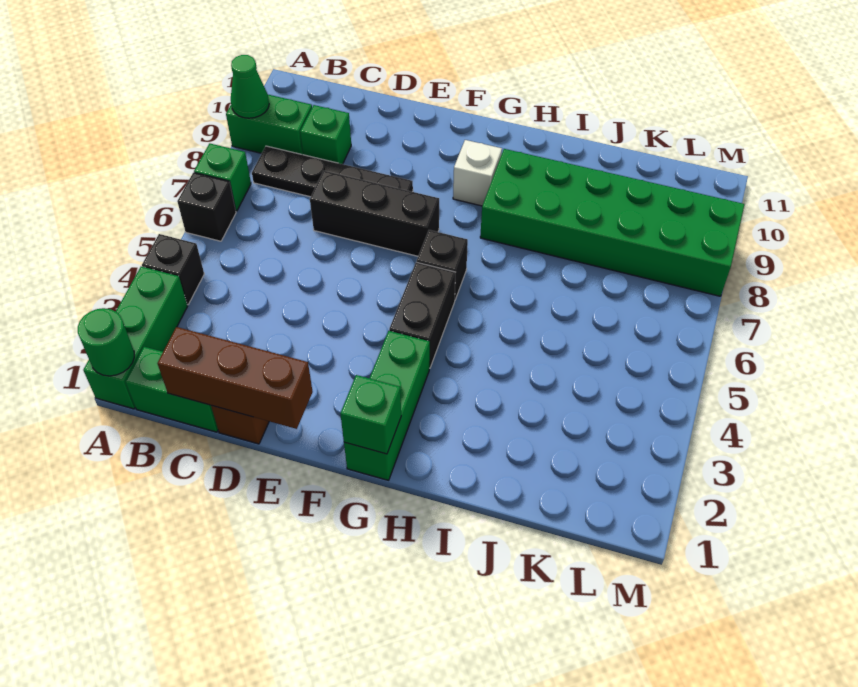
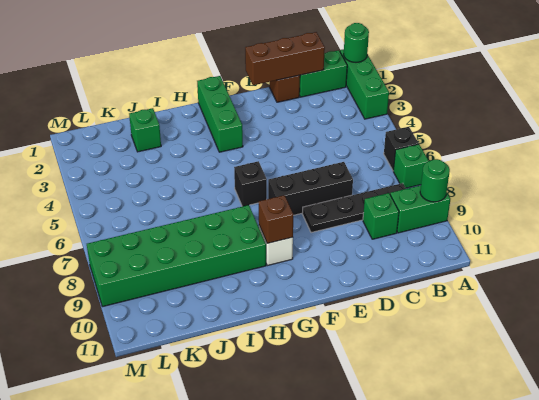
black brick A4 level 1 -> none
green cone A9 level 2 -> green round brick A9 level 2
green brick G1 level 2 -> green brick J2 level 1
black brick G4:G5 level 1 -> none
none -> brown brick G9 level 2

